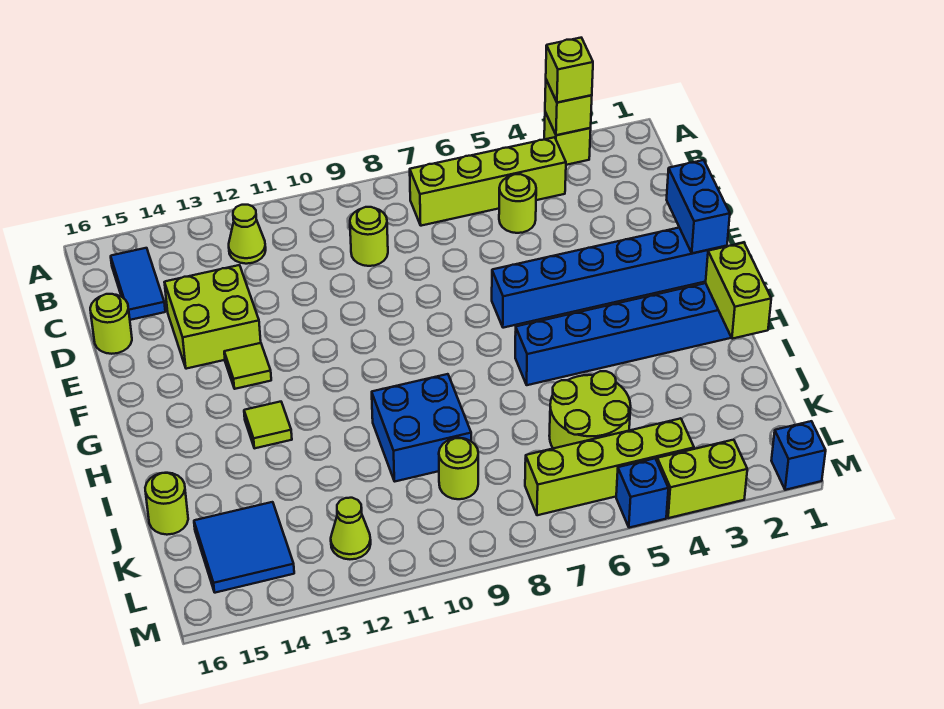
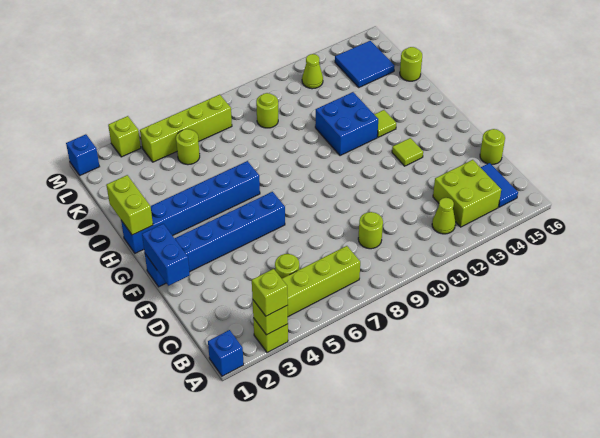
lime brick D13:E14 level 1 -> lime brick B13:C14 level 1
blue brick I9:J10 level 1 -> blue brick H11:I12 level 1
lime round brick J5:K6 level 1 -> lime round brick K5 level 1
lime brick M3:M4 level 1 -> lime brick M3 level 1
blue brick M5 level 1 -> blue brick A1 level 1

